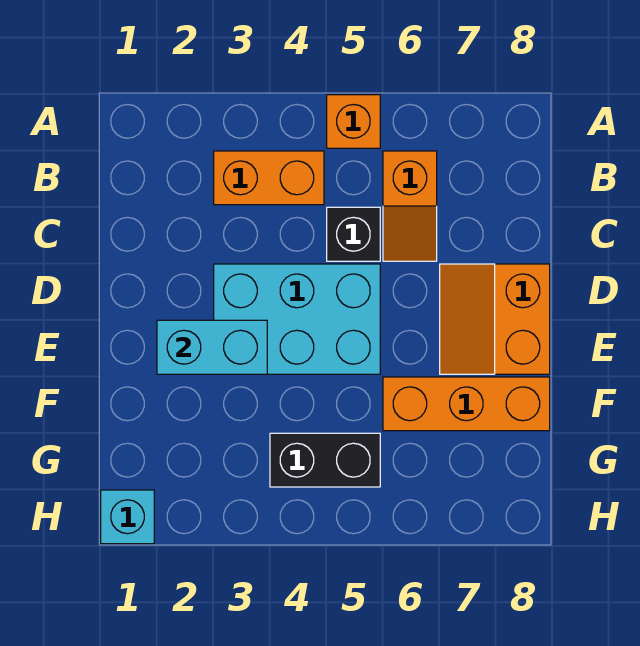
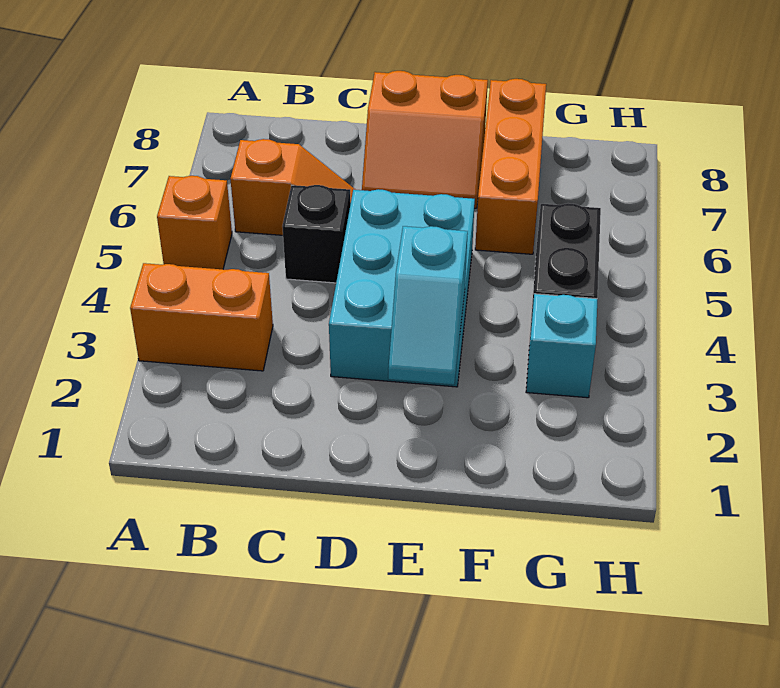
orange brick B3:B4 level 1 -> orange brick A3:B3 level 1
cyan brick E2:E3 level 2 -> cyan slope E2:E3 level 2 top 3
cyan brick H1 level 1 -> cyan brick G3 level 1

